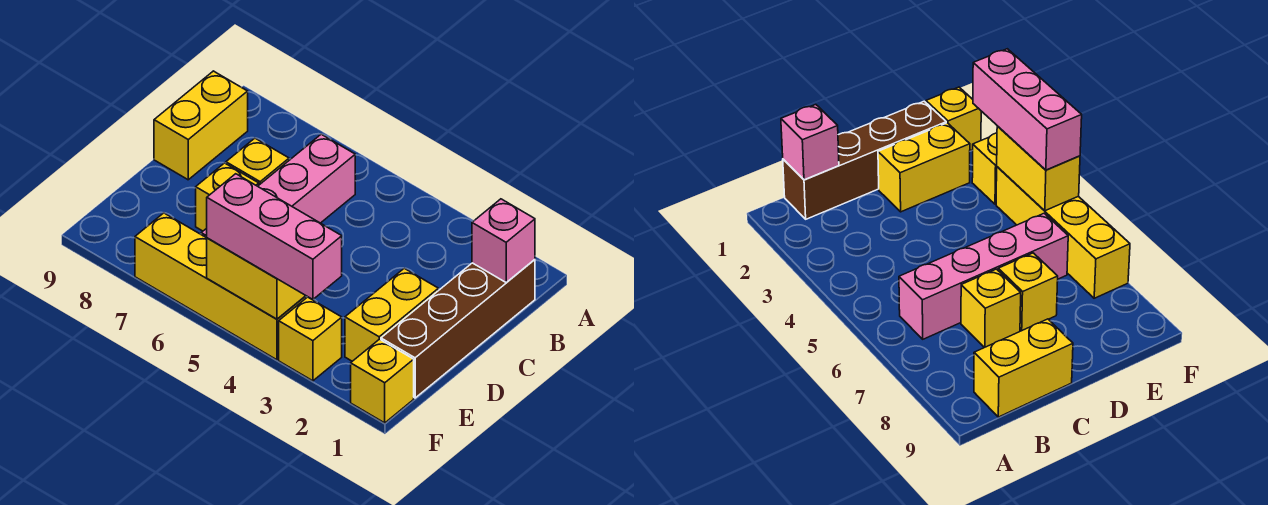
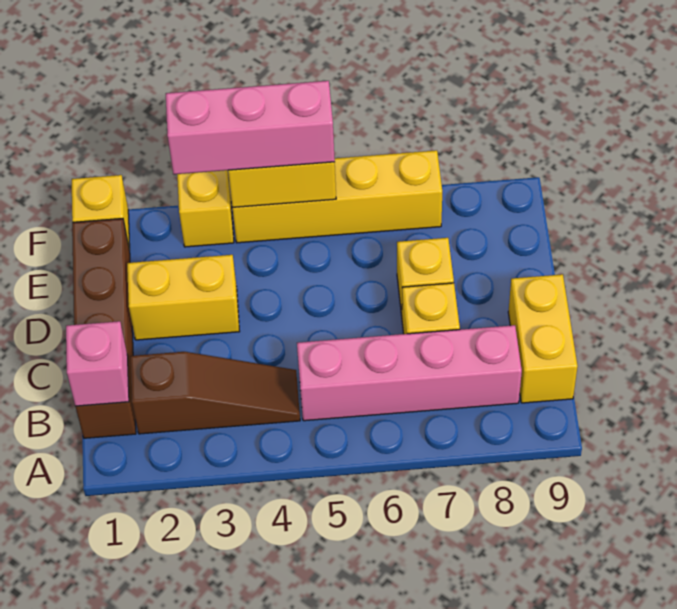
none -> brown slope B2:B4 level 1 top 2
pink brick B6:E6 level 1 -> pink brick B5:B8 level 1
yellow brick D2:E2 level 1 -> yellow brick D2:D3 level 1

